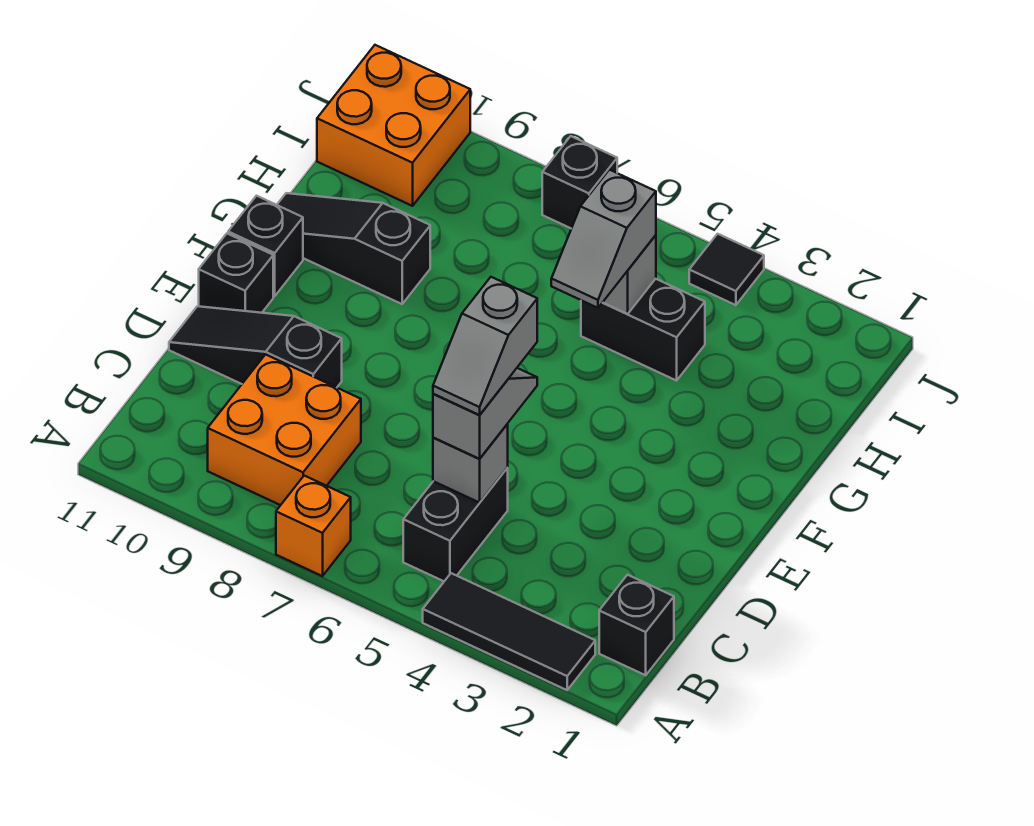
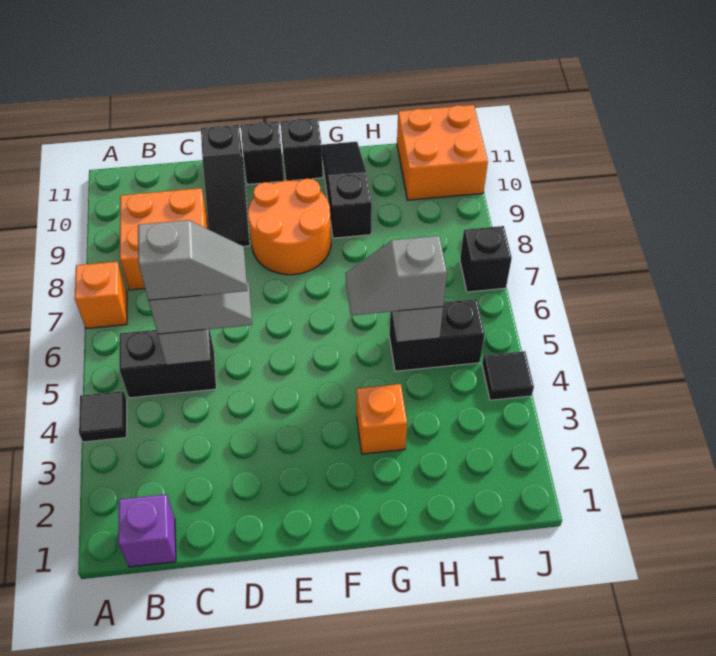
black tile A2:A4 level 1 -> black tile A4 level 1
black brick B1 level 1 -> purple brick B1 level 1
grey slope C5:D5 level 4 top D -> grey slope C5:D5 level 4 top C
black slope D9:D11 level 1 top 9 -> black slope D9:D11 level 1 top 11
none -> orange round brick E8:F9 level 1
none -> orange brick G3 level 1
black brick H4:H5 level 1 -> black brick H5:I5 level 1

